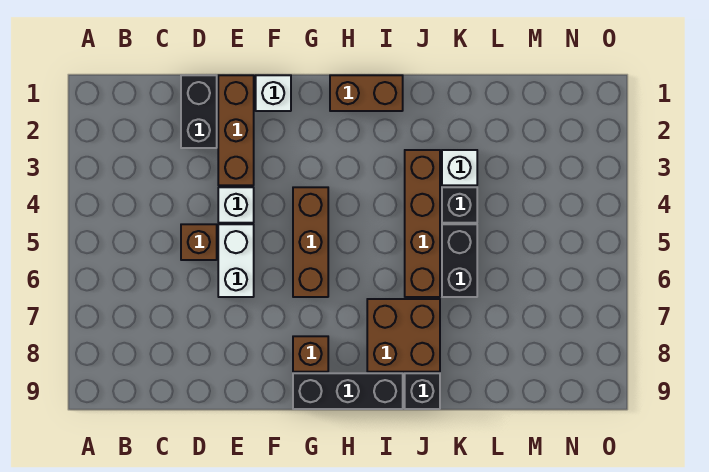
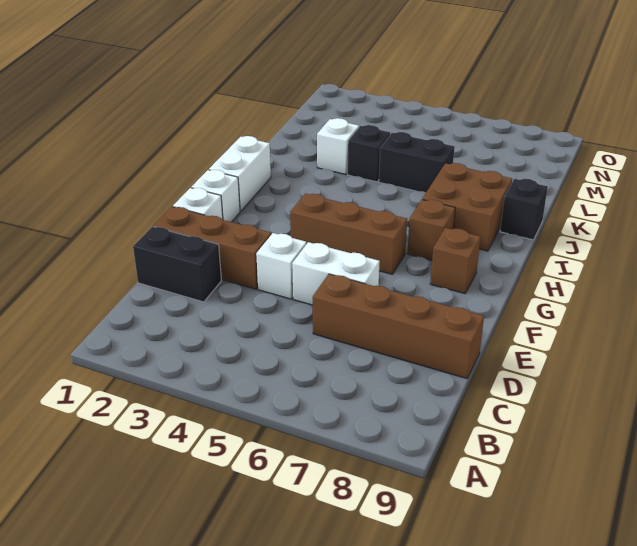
brown brick D5 level 1 -> brown brick H7 level 1
none -> white brick G1 level 1
black brick G9:I9 level 1 -> none
brown brick H1:I1 level 1 -> white brick H1:I1 level 1
brown brick J3:J6 level 1 -> brown brick D6:D9 level 1

